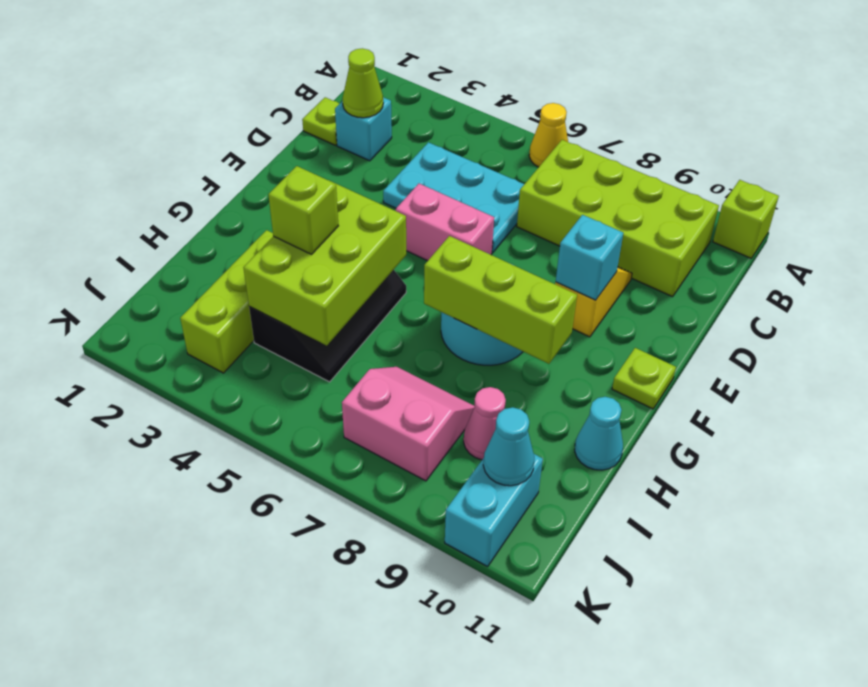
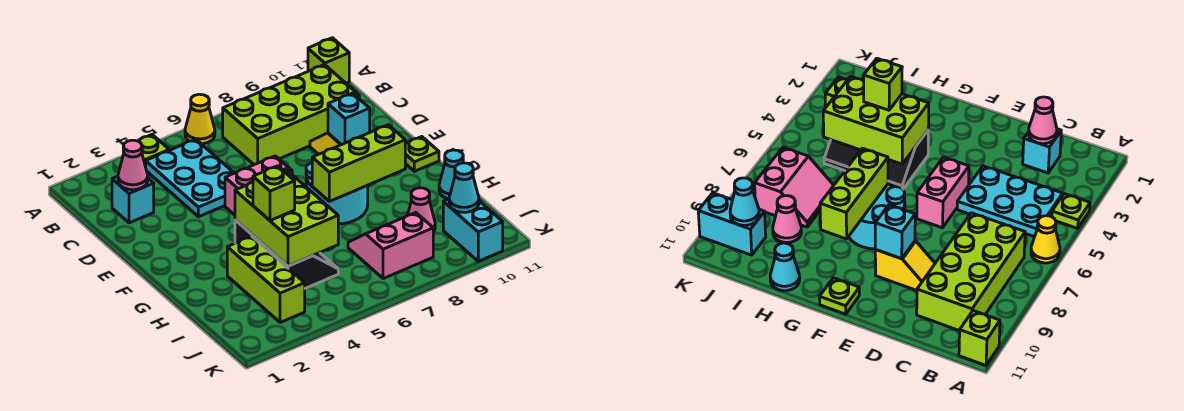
lime plate C1 level 1 -> lime plate A4 level 1
lime cone C2 level 2 -> pink cone C2 level 2
cyan plate C4:D6 level 1 -> cyan plate B4:D5 level 1

